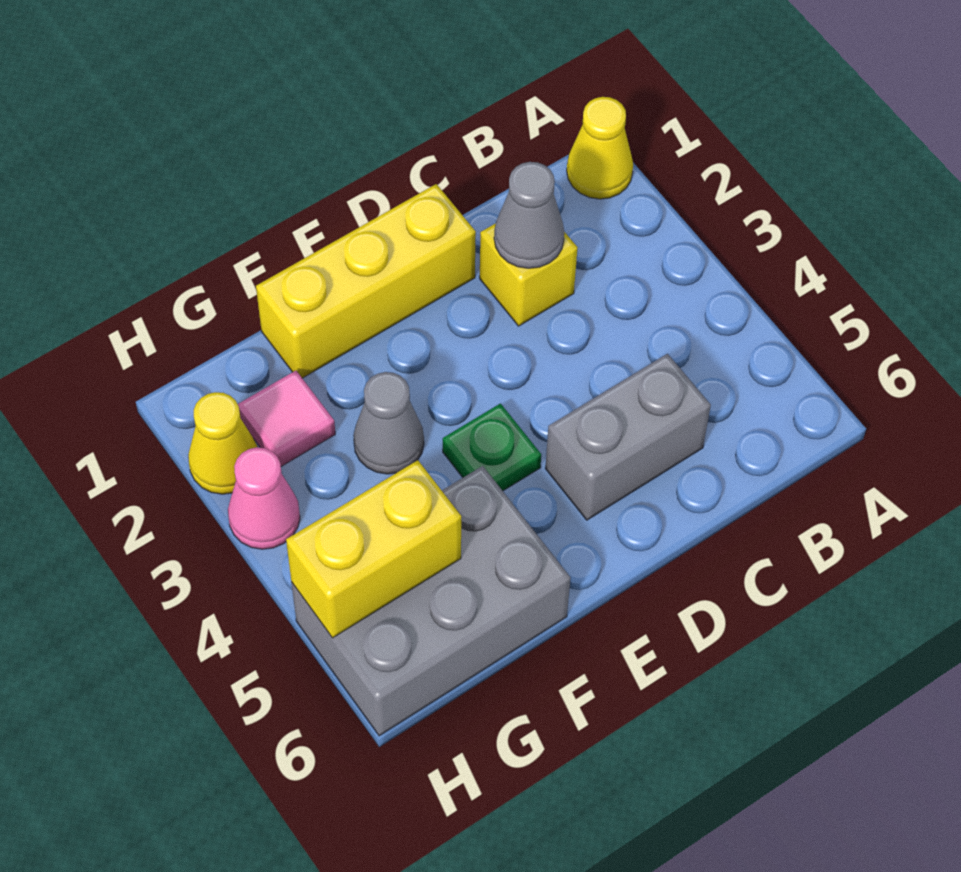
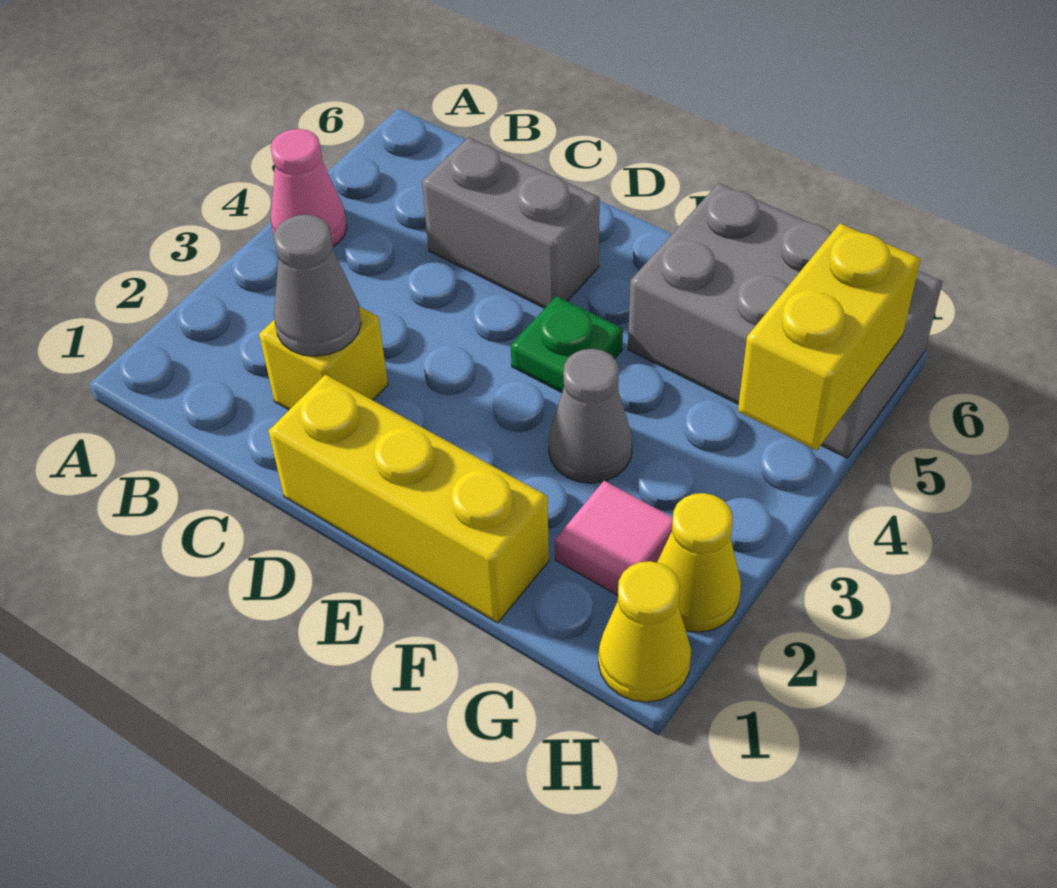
yellow cone A1 level 1 -> yellow cone H1 level 1
yellow brick G5:H5 level 2 -> yellow brick H4:H5 level 2
pink cone H3 level 1 -> pink cone A4 level 1

